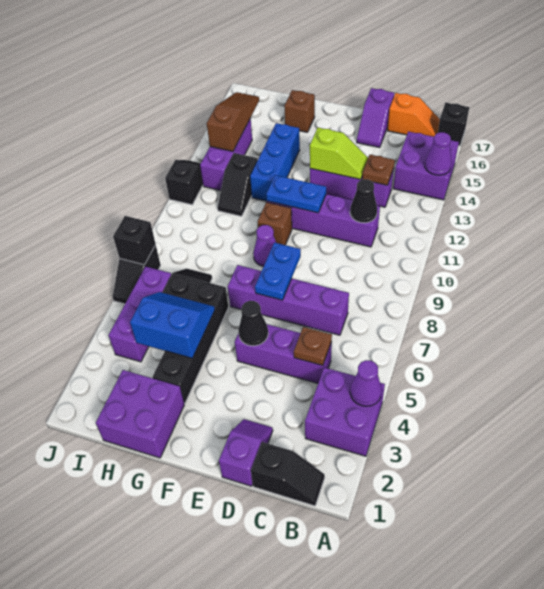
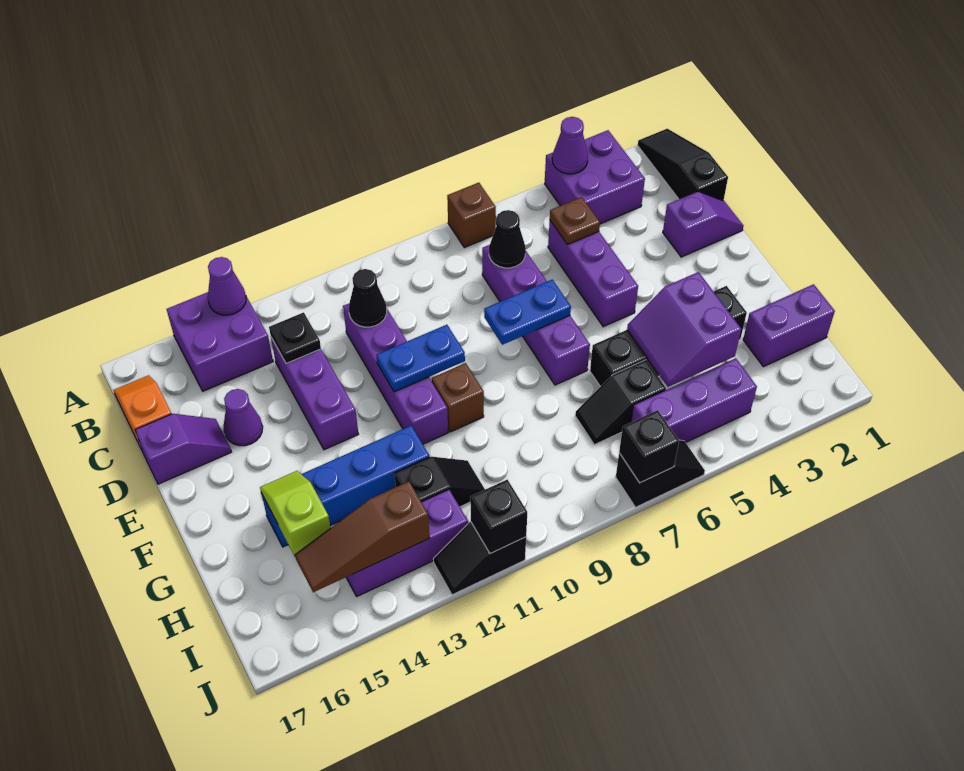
black brick A17 level 1 -> black brick J11 level 2
black slope B1:C1 level 1 top C -> black slope A1:C1 level 1 top C
brown plate C13 level 2 -> black plate C13 level 2
purple slope D1:D2 level 1 top 1 -> purple slope D1:D2 level 1 top 2
lime slope D13:E13 level 2 top E -> lime slope G15:H15 level 2 top H
black cone E5 level 2 -> black cone C7 level 2
blue plate E11:F11 level 2 -> blue plate E10:E11 level 2
purple cone F9 level 1 -> purple cone D15 level 1
purple brick G1:H2 level 1 -> purple brick H1:H2 level 1
blue slope G4:H5 level 2 top 4 -> purple slope G4:H5 level 2 top 4
blue brick G12:G14 level 1 -> blue brick G12:G15 level 1
brown brick G16 level 1 -> brown brick A7 level 1

